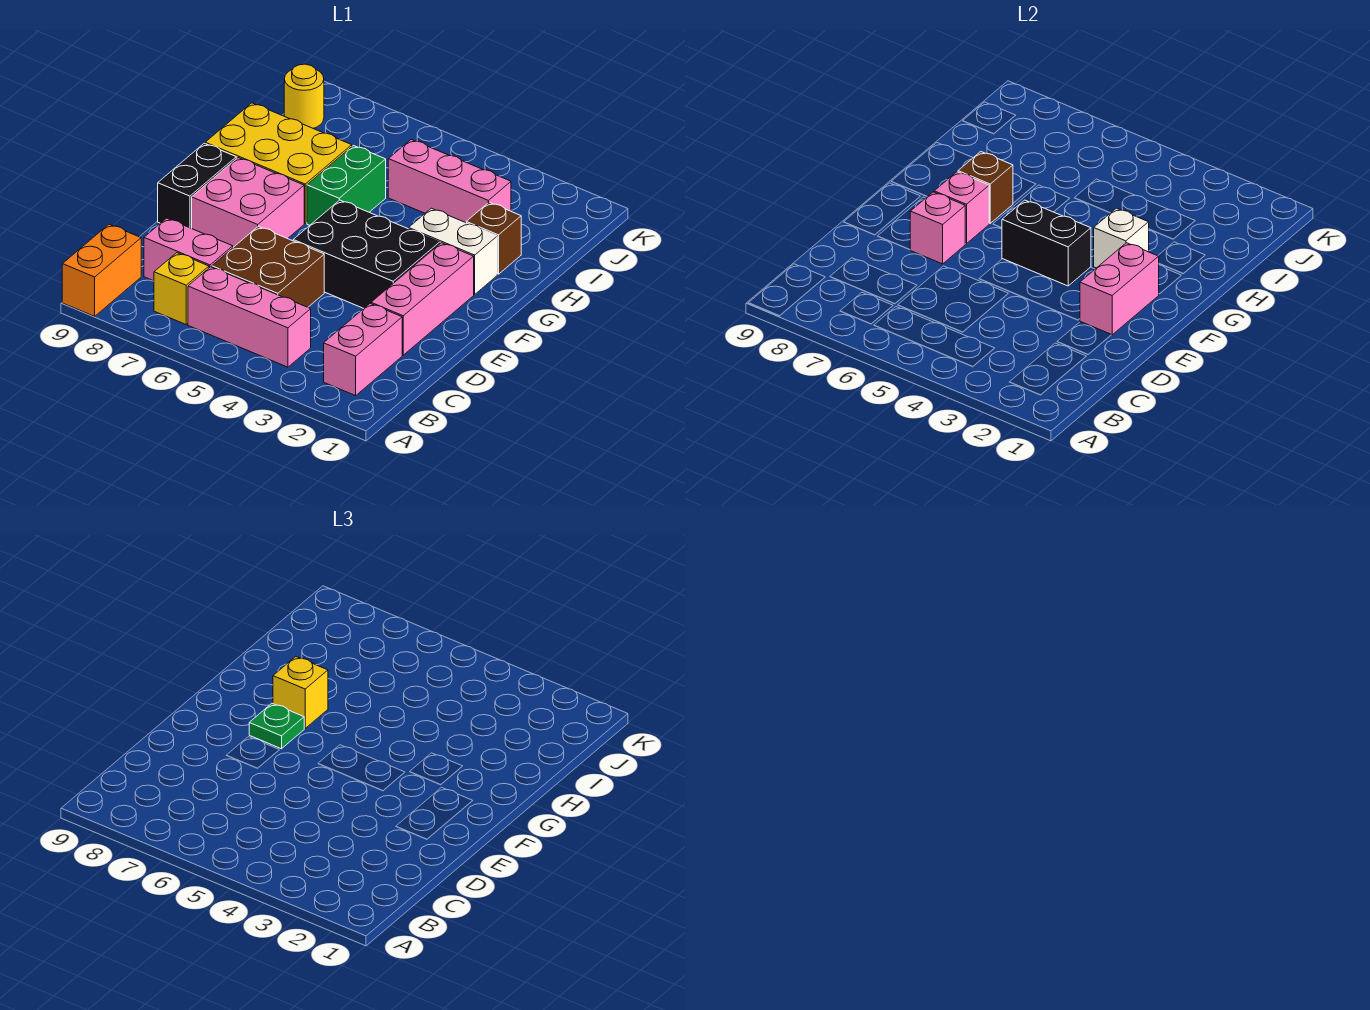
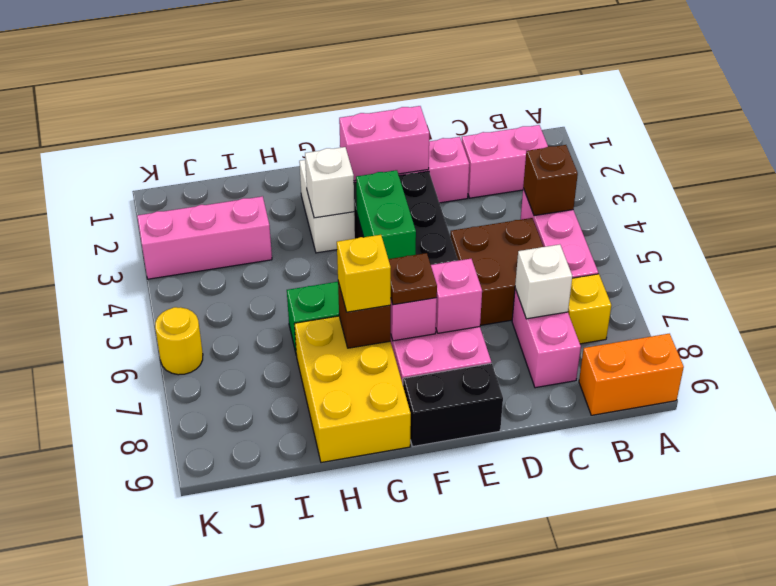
none -> white brick C7 level 2
black brick F4:F5 level 2 -> green brick F4:F5 level 2
green plate F7 level 3 -> brown plate F7 level 3
brown brick H2 level 1 -> brown brick B4 level 2
pink brick I3:I5 level 1 -> pink brick I3:K3 level 1
yellow round brick J9 level 1 -> yellow round brick K6 level 1

